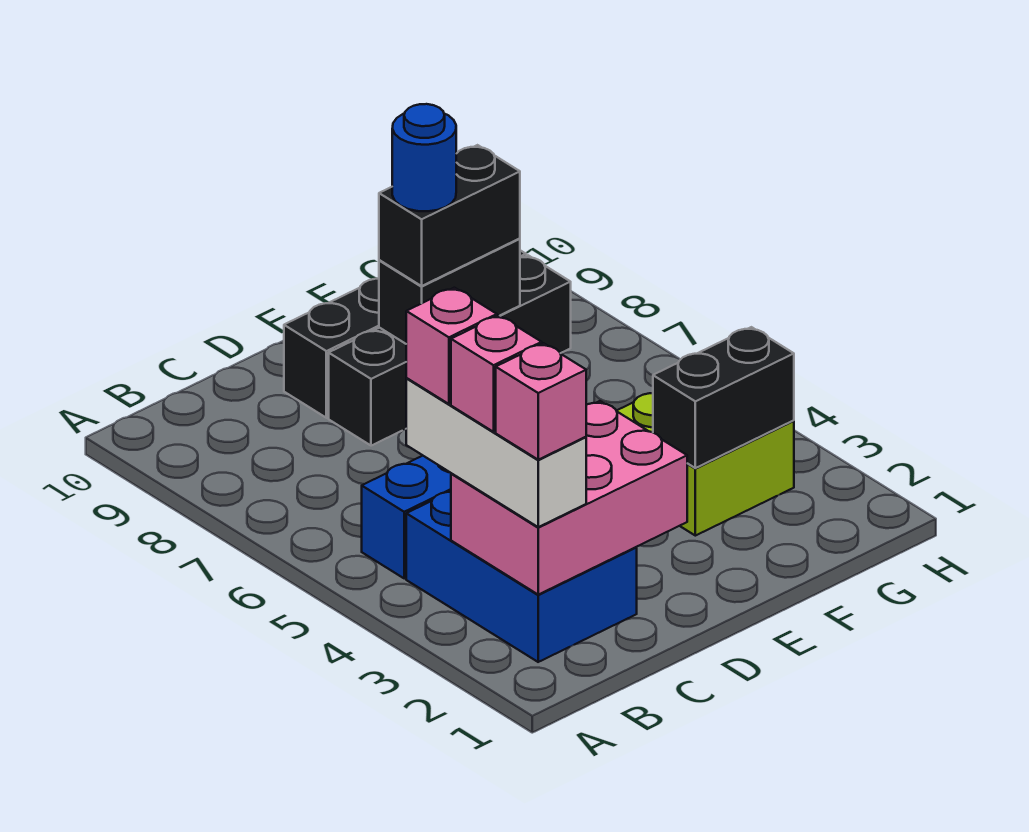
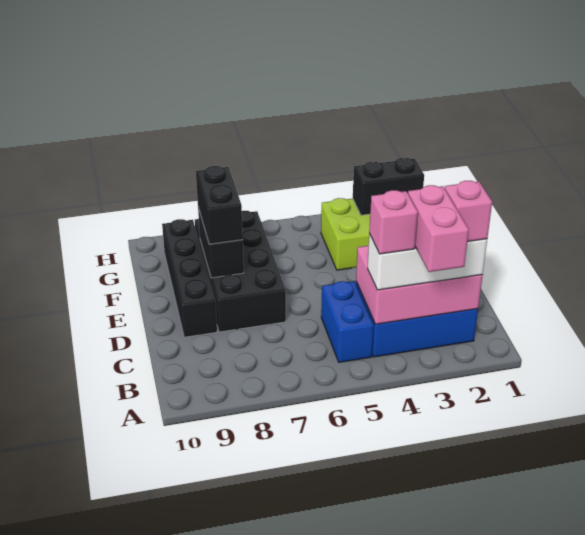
pink brick B2:D3 level 2 -> pink brick B2:C4 level 2
pink brick B3 level 4 -> pink brick A3:B3 level 4
black brick D8:G8 level 1 -> black brick D7:G8 level 1
blue round brick E8 level 4 -> none
black brick F3:G3 level 2 -> black brick G2:G3 level 2

